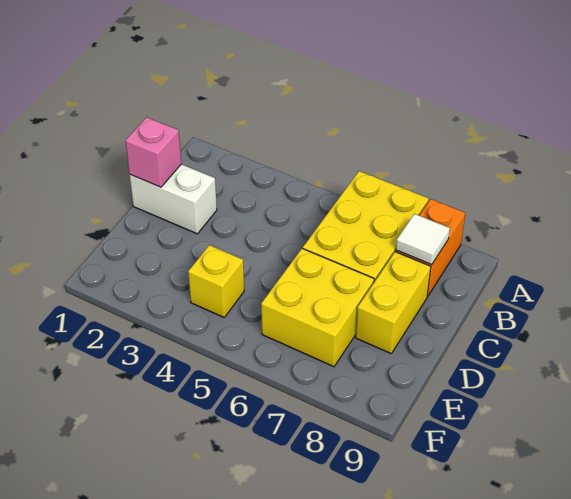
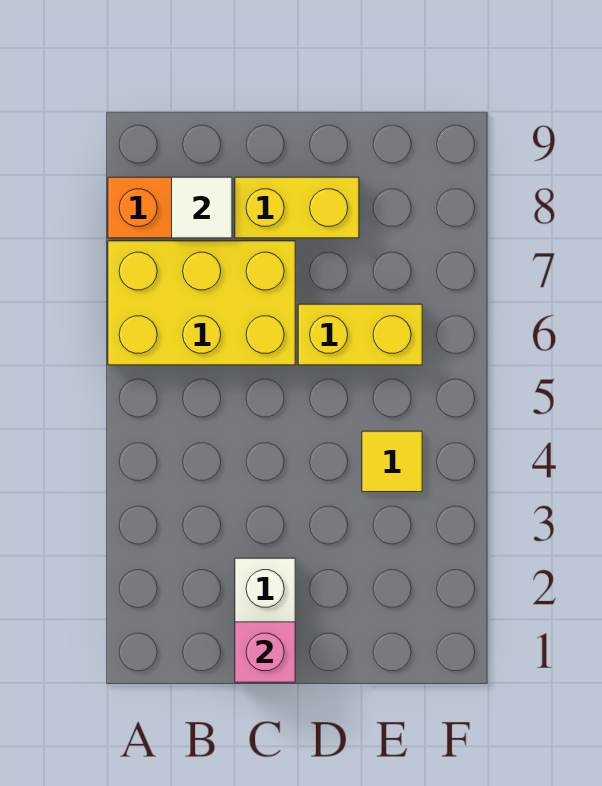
yellow brick D6:E7 level 1 -> yellow brick D6:E6 level 1
yellow brick E4 level 1 -> yellow tile E4 level 1

